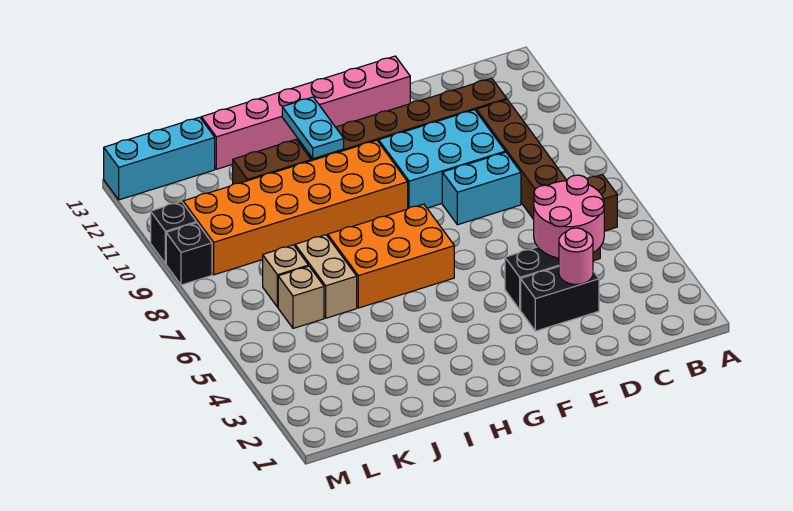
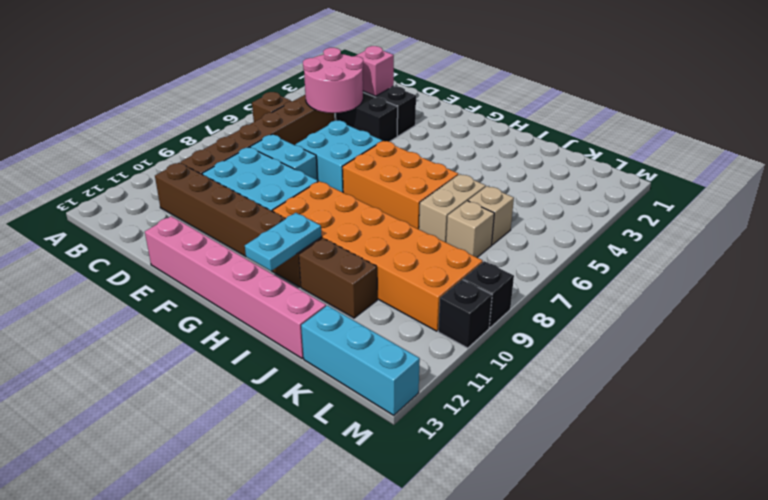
pink round brick D3 level 2 -> pink brick D3 level 2
none -> cyan brick E6:F7 level 1

